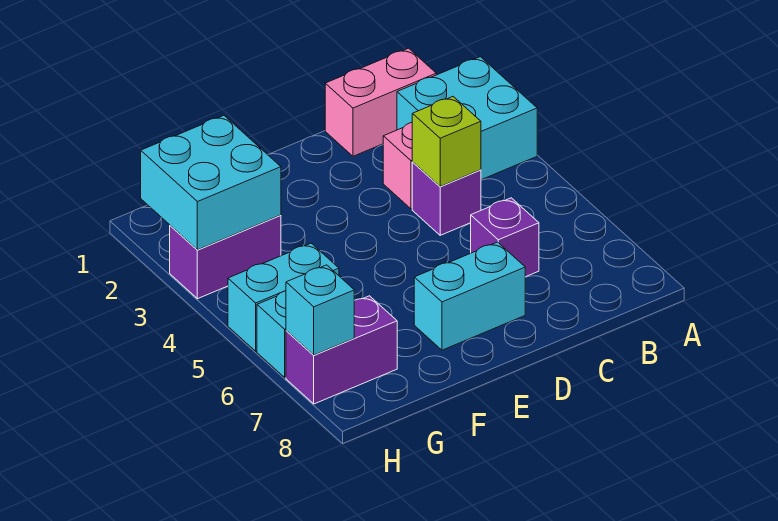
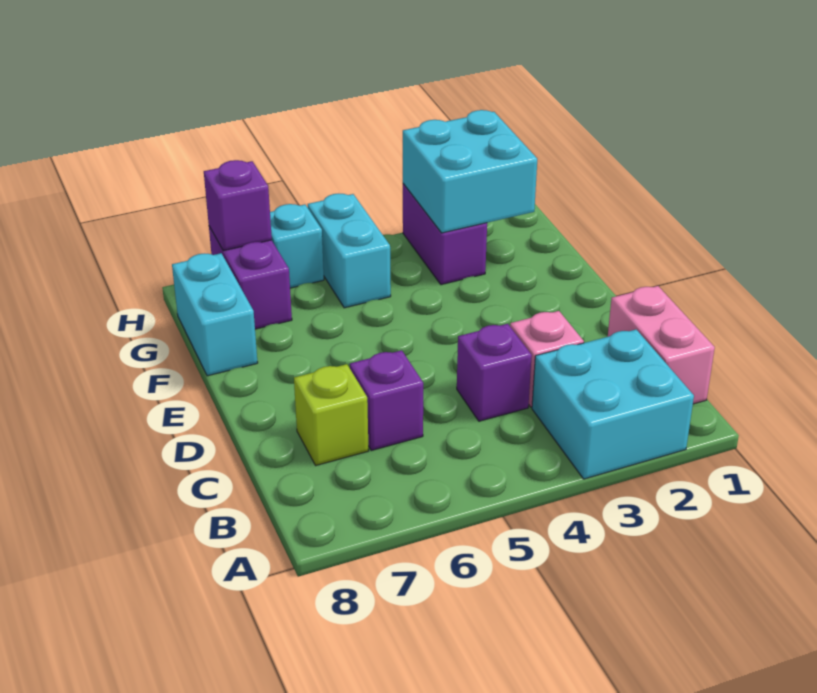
lime brick C4 level 2 -> lime brick C7 level 1
cyan brick D7:E7 level 1 -> cyan brick F8:G8 level 1
cyan brick H7 level 2 -> purple brick H7 level 2

